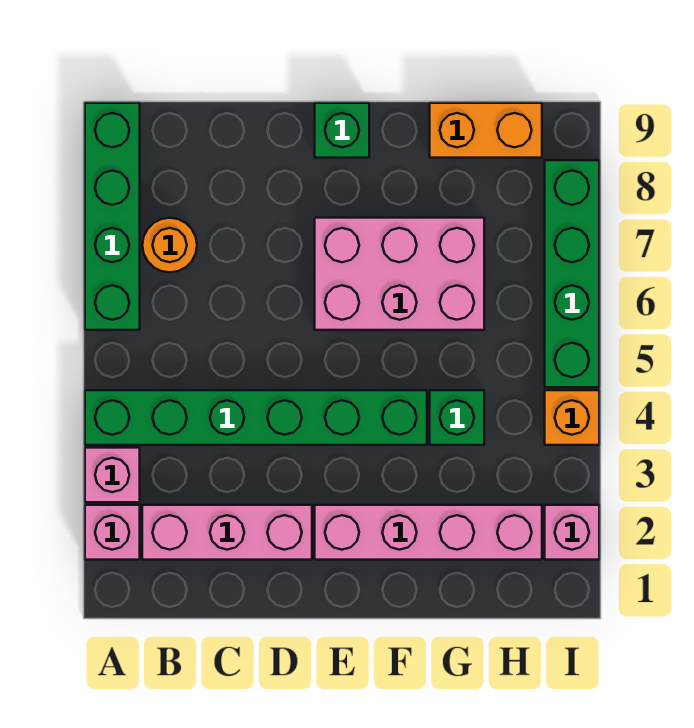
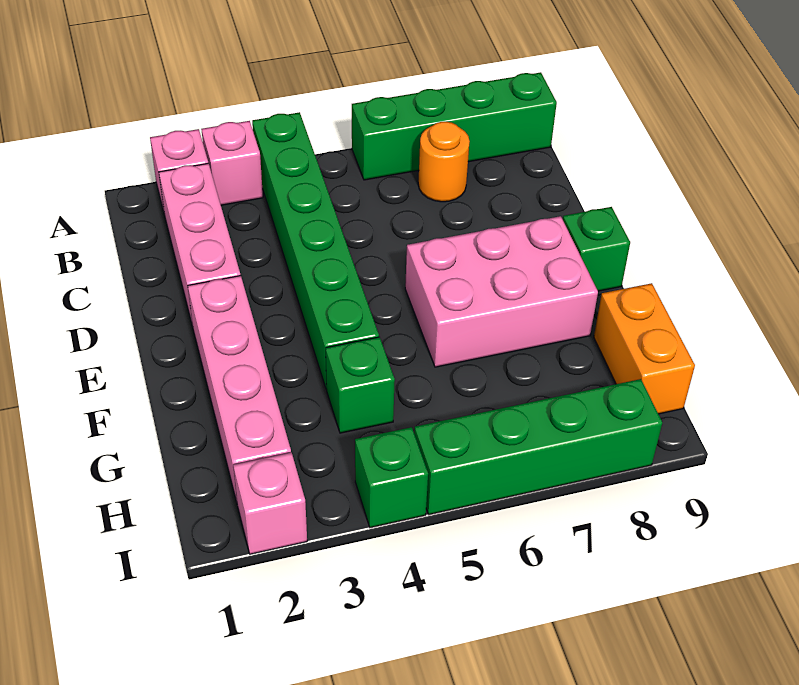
pink brick E6:G7 level 1 -> pink brick E6:F8 level 1
orange brick I4 level 1 -> green brick I4 level 1

